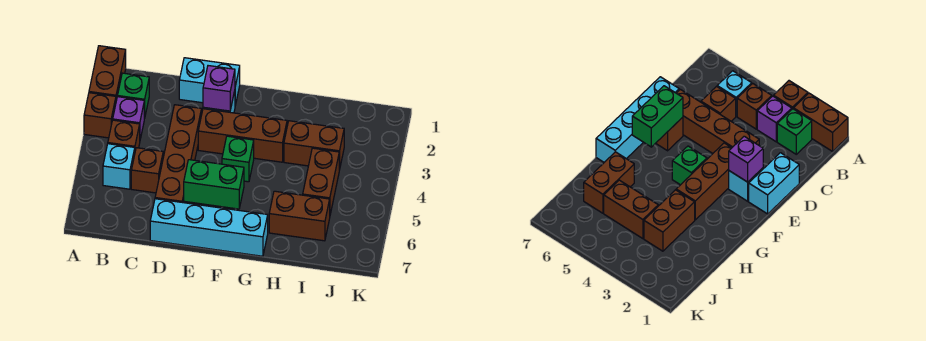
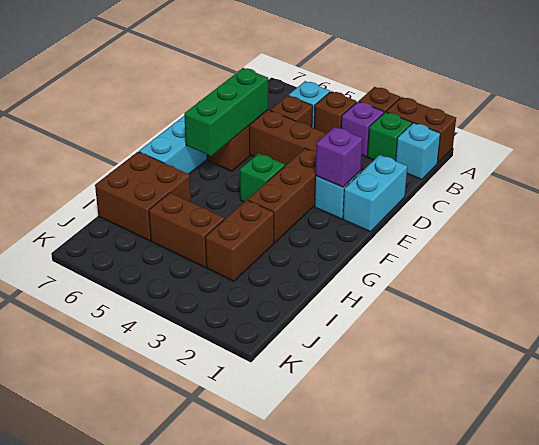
none -> cyan brick B1 level 1
green brick E6:F6 level 2 -> green brick D6:F6 level 2
brown brick H6:I6 level 1 -> brown brick H6:I7 level 1

